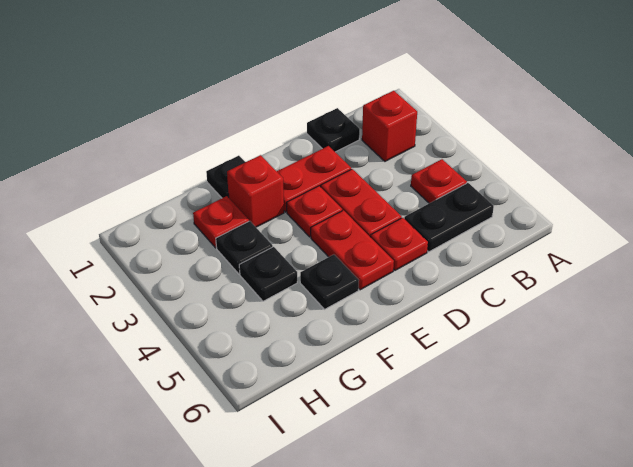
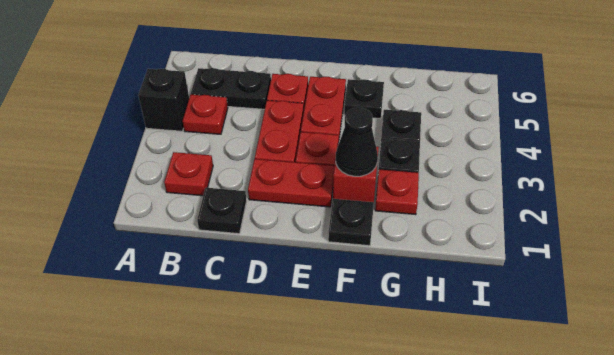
none -> black brick A4 level 1
red brick B2 level 1 -> red plate B2 level 1
none -> black cone F2 level 2

